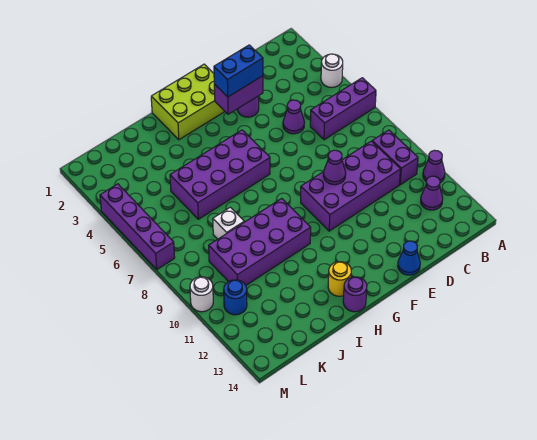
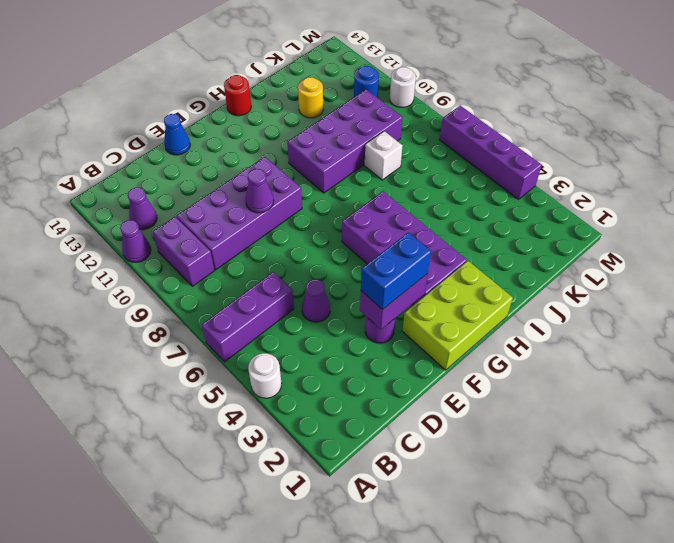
purple brick G5:J6 level 1 -> purple brick G3:H6 level 1
yellow round brick H13 level 1 -> yellow round brick J12 level 1
purple round brick H14 level 1 -> red round brick H14 level 1

